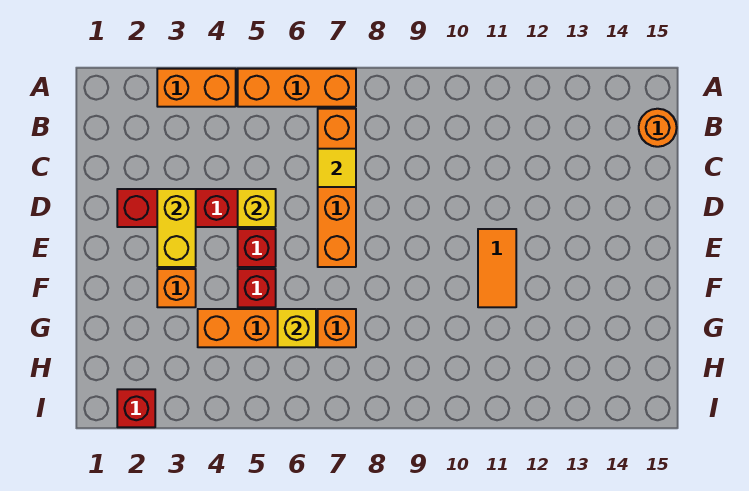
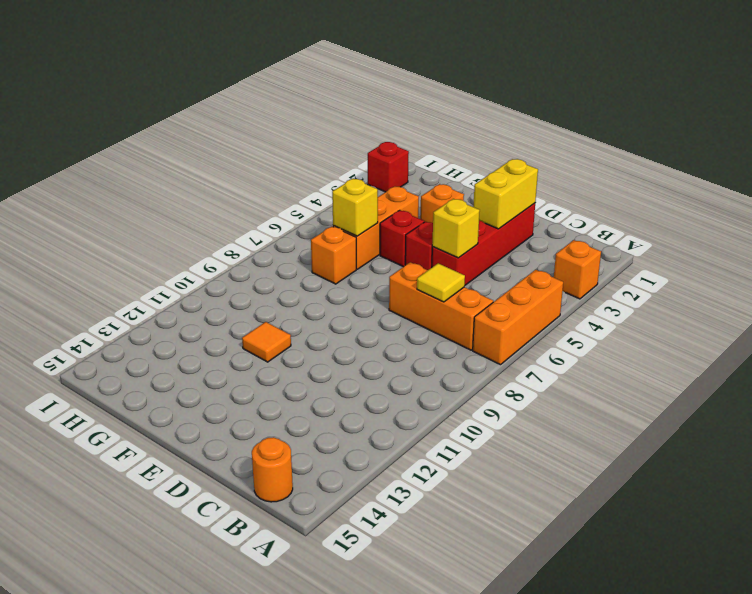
orange brick A3:A4 level 1 -> orange brick A3 level 1
orange brick B7:E7 level 1 -> orange brick B7:D7 level 1
yellow brick D3:E3 level 2 -> yellow brick D2:D3 level 2
orange tile E11:F11 level 1 -> orange tile F11 level 1

